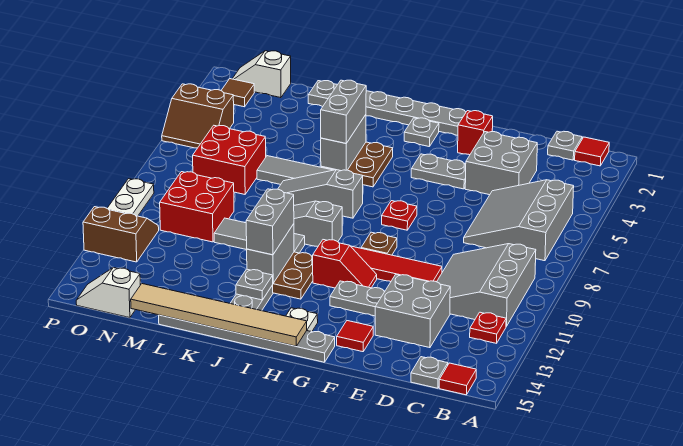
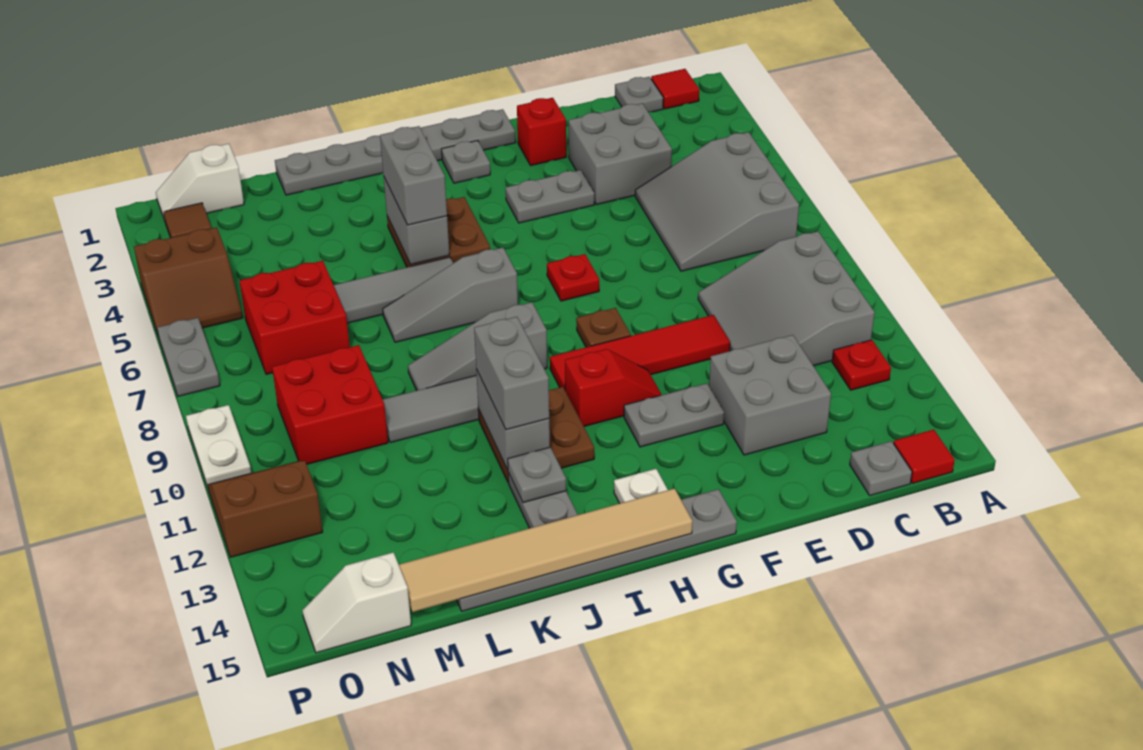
red tile F14 level 1 -> none
none -> grey plate P6:P7 level 1

